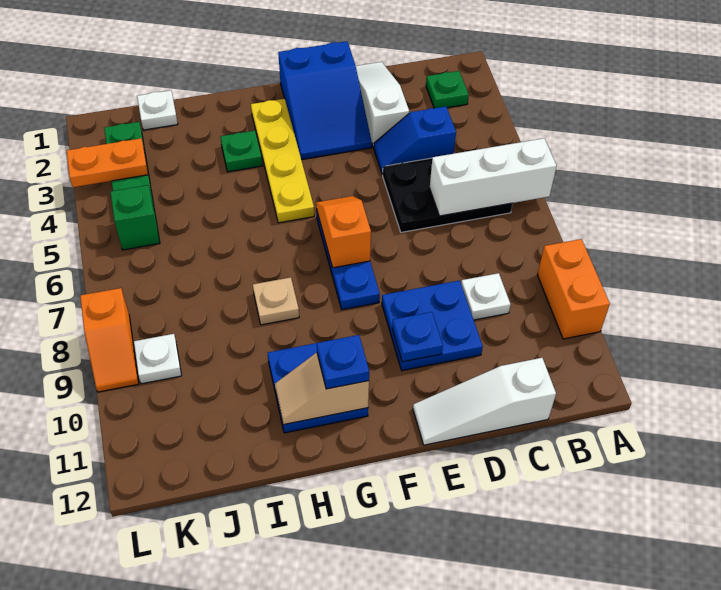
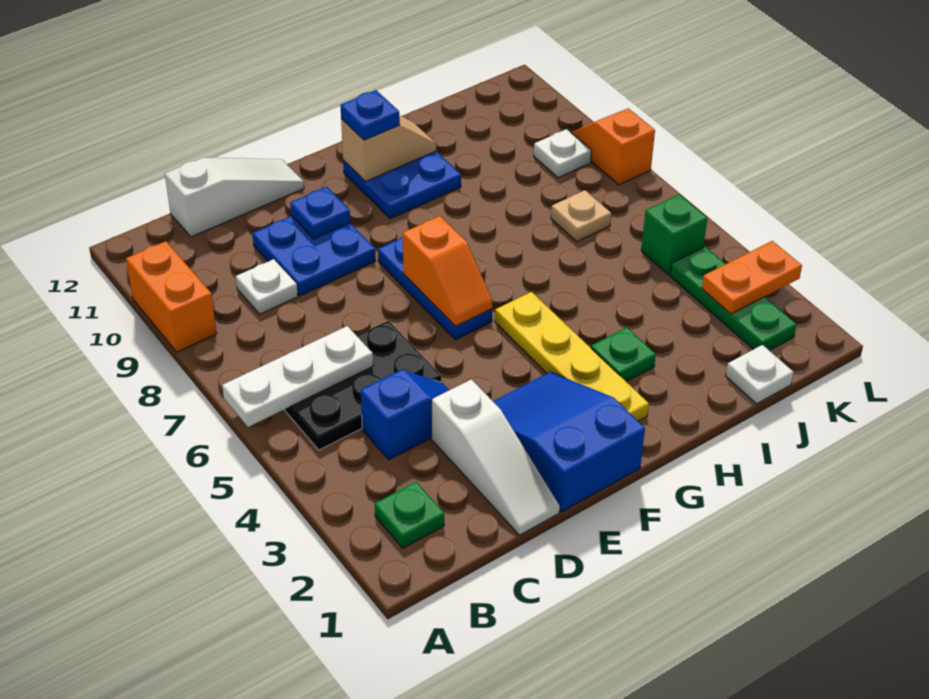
white brick A6:C6 level 2 -> white plate A6:C6 level 2
tan plate H8 level 1 -> tan plate J7 level 1

